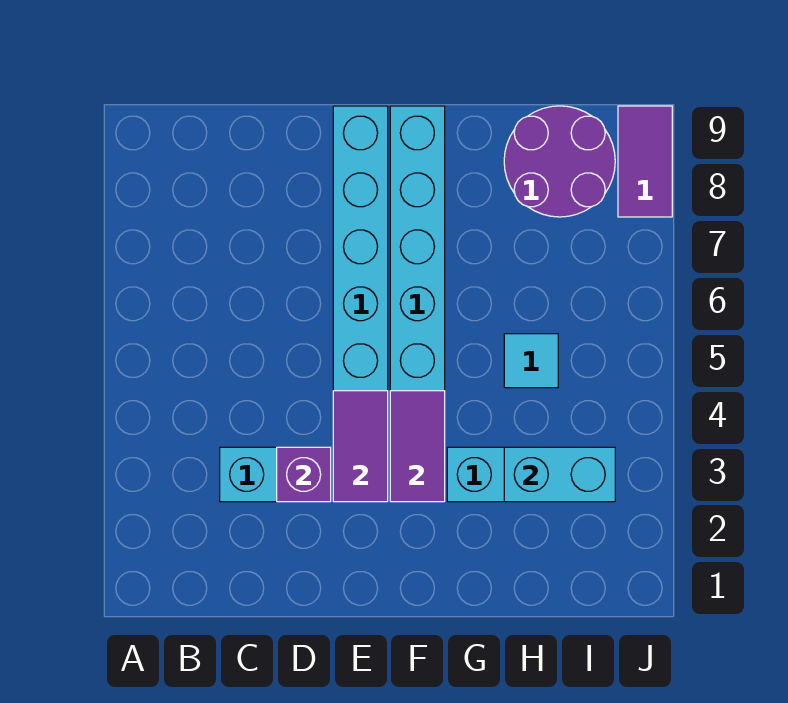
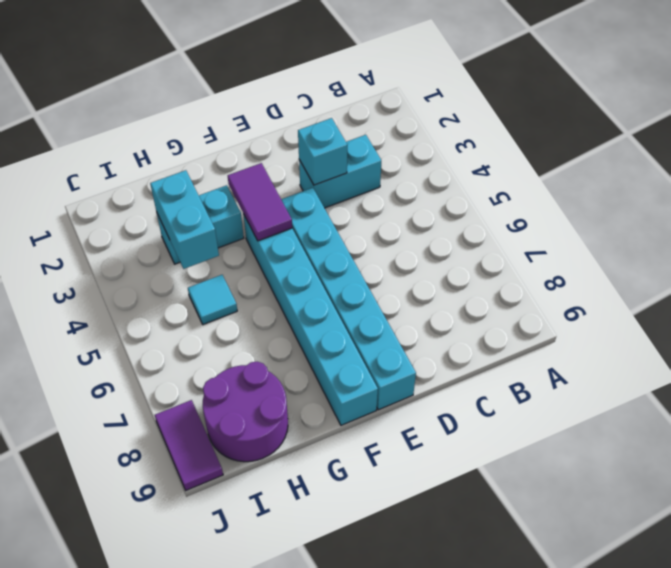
purple brick D3 level 2 -> cyan brick D3 level 2
purple tile E3:E4 level 2 -> none
cyan brick H3:I3 level 2 -> cyan brick H3:H4 level 2

